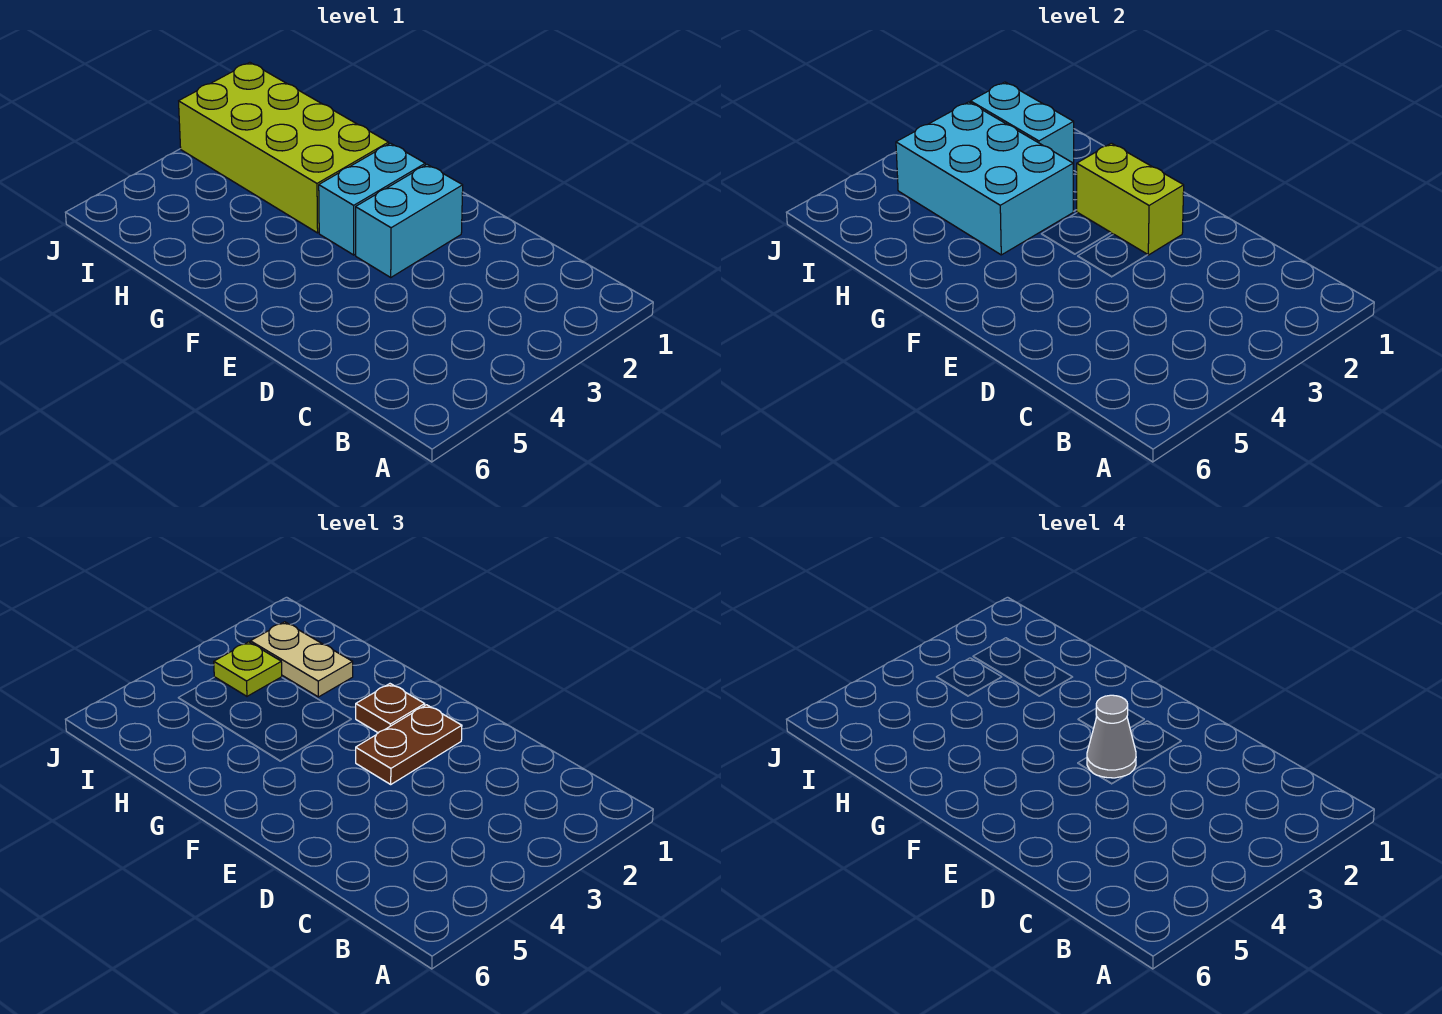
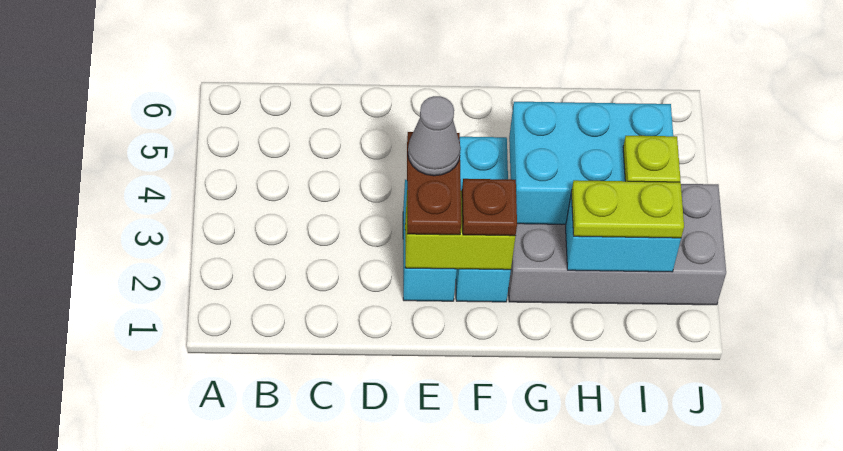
cyan brick F2:F3 level 1 -> cyan brick F2:F4 level 1
lime brick G2:J3 level 1 -> grey brick G2:J3 level 1
tan plate H2:I2 level 3 -> lime plate H2:I2 level 3

